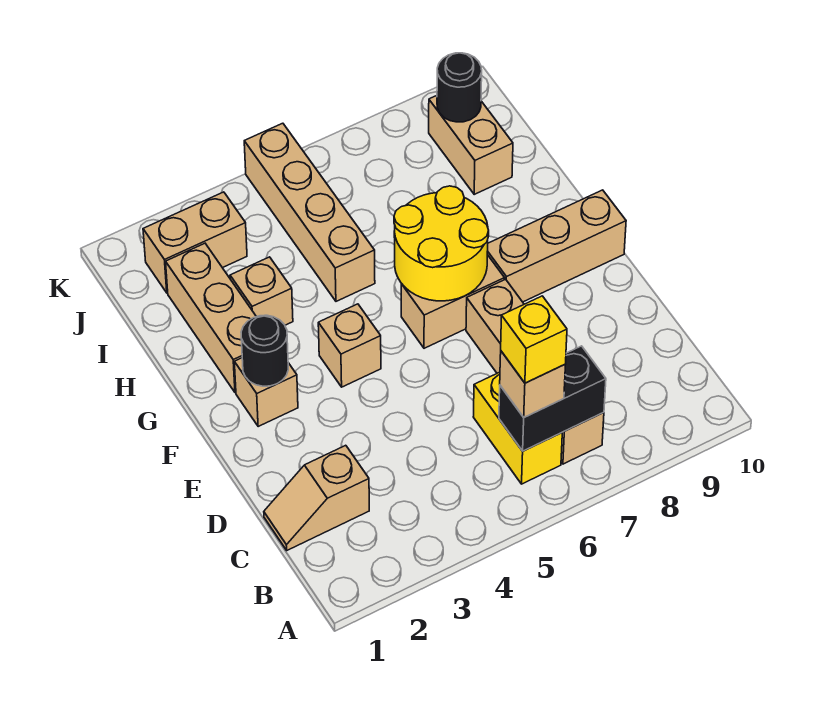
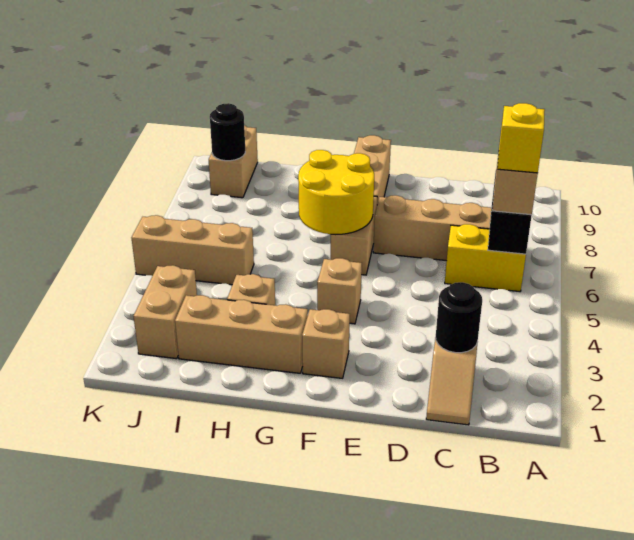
black round brick F2 level 2 -> black round brick C2 level 2
tan brick H5:K5 level 1 -> tan brick I5:K5 level 1
tan brick I9:J9 level 1 -> tan brick J9:J10 level 1

